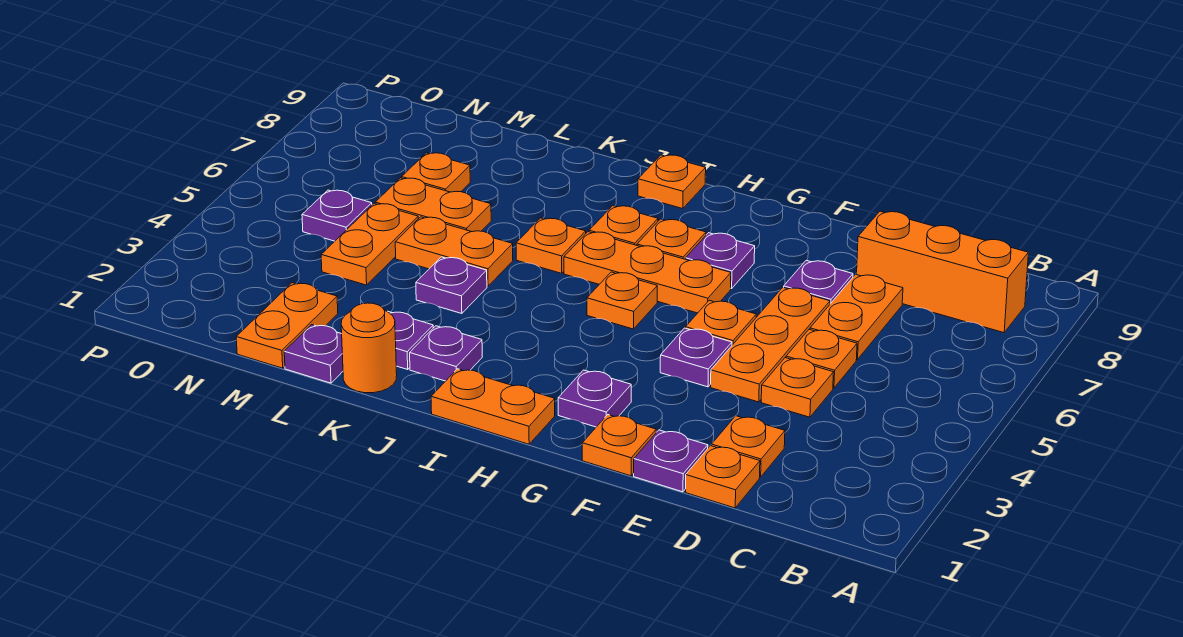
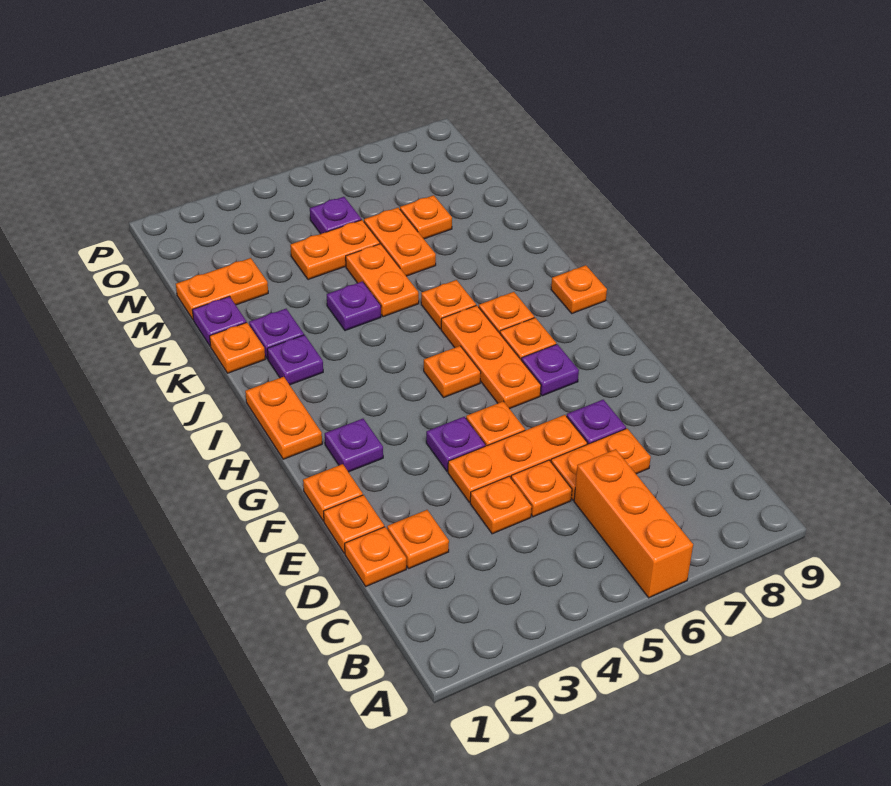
orange brick B8:D8 level 1 -> orange brick A6:C6 level 1
purple plate E1 level 1 -> orange plate E1 level 1
orange round brick K1 level 1 -> orange plate K1 level 1

